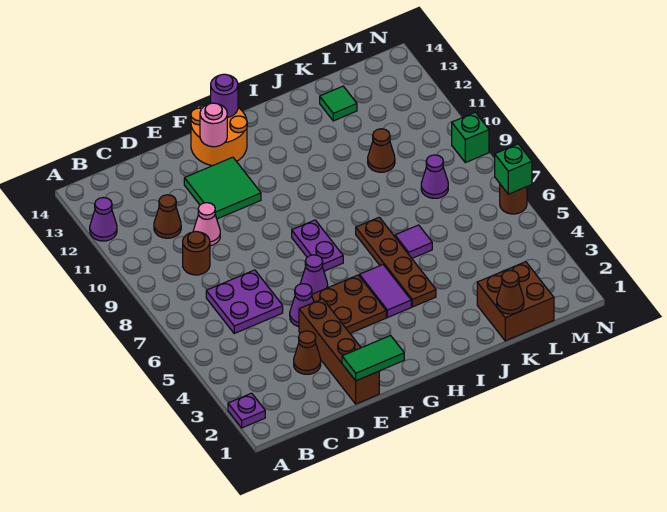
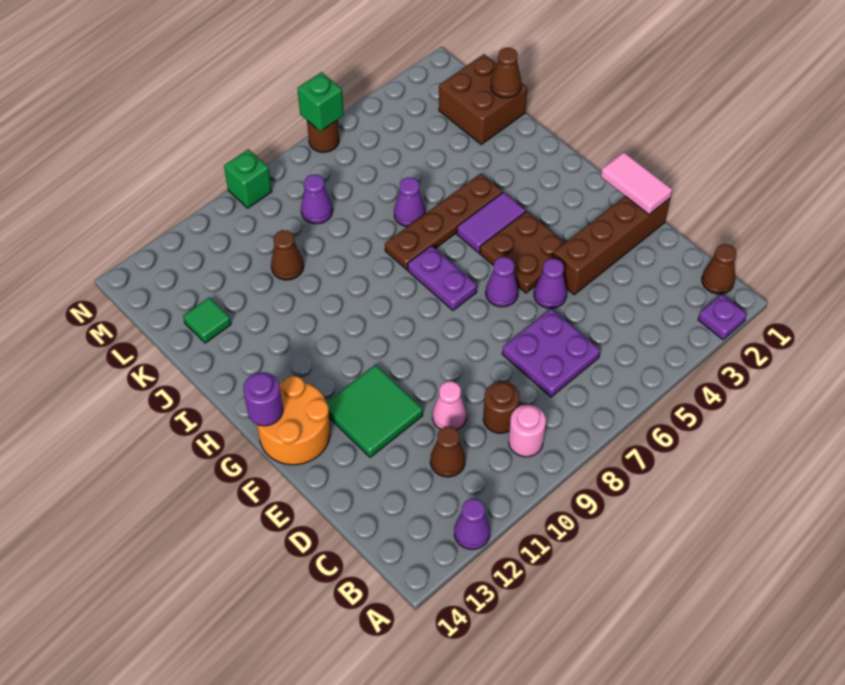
brown cone D3 level 1 -> brown cone B1 level 1
green tile E1:F1 level 2 -> pink tile E1:F1 level 2
pink round brick F13 level 2 -> pink round brick B9 level 1
purple plate G7:G8 level 1 -> purple plate G7:H7 level 1
purple tile J6 level 1 -> purple cone J6 level 1

